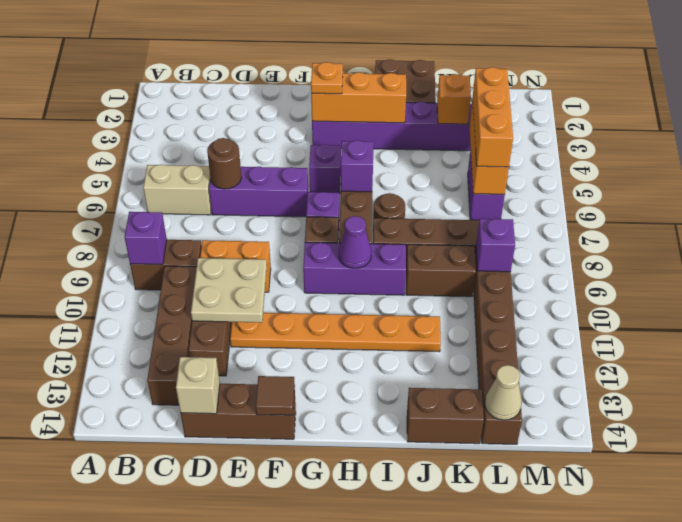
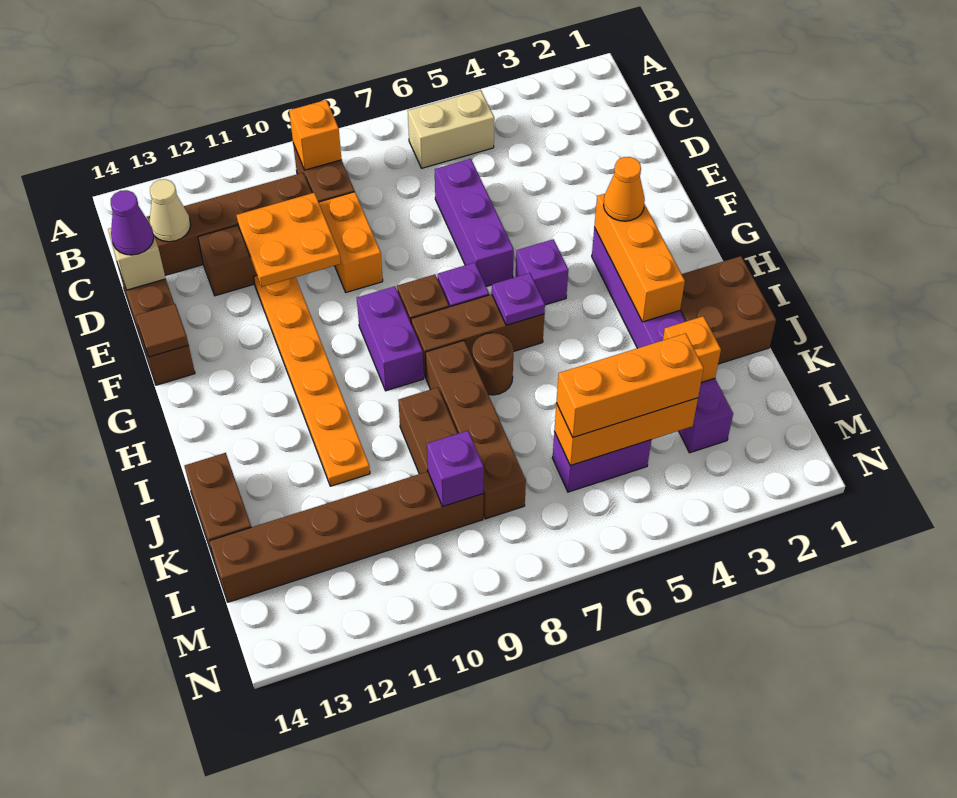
tan brick B6:C6 level 1 -> tan brick B5:B6 level 1
purple brick B9 level 2 -> orange brick B9 level 2
brown round brick D6 level 2 -> none
tan plate D10:E11 level 2 -> orange plate D10:E11 level 2
orange plate G3 level 3 -> orange cone G3 level 3
purple brick G9:I9 level 1 -> purple brick G9:H9 level 1
purple brick H6 level 2 -> purple plate H6 level 2
purple cone H9 level 2 -> purple cone D14 level 3
tan cone L14 level 2 -> tan cone C13 level 2

